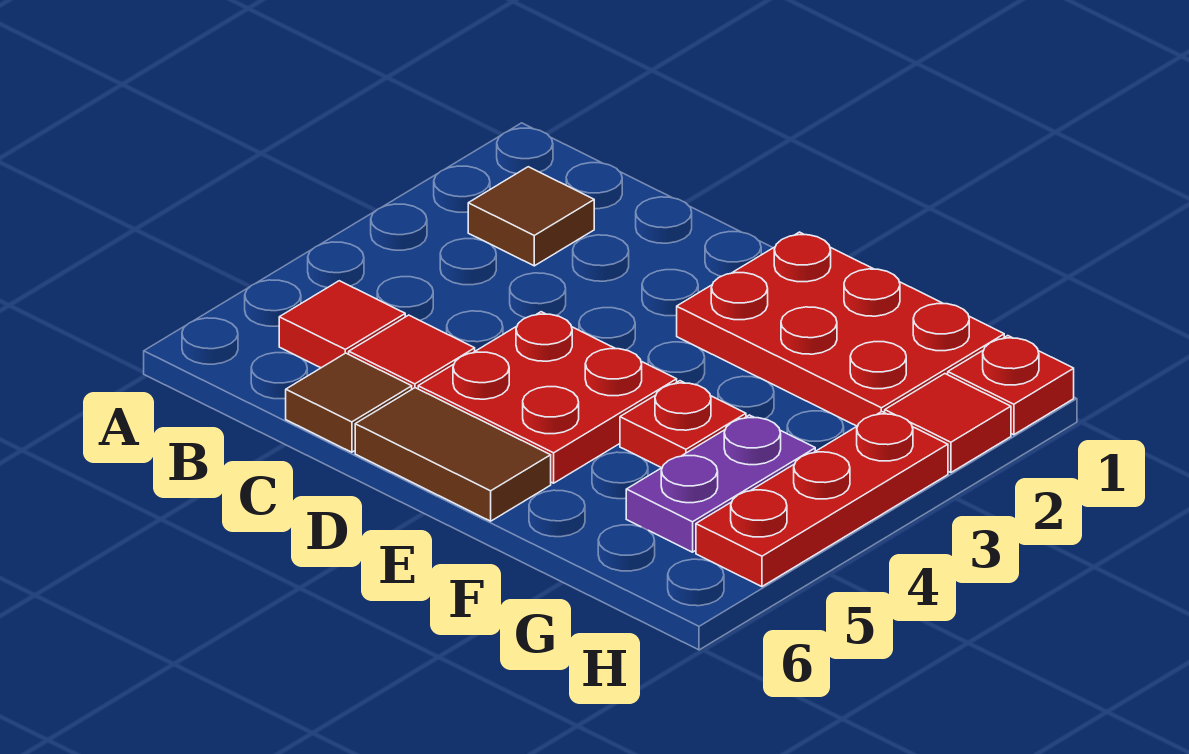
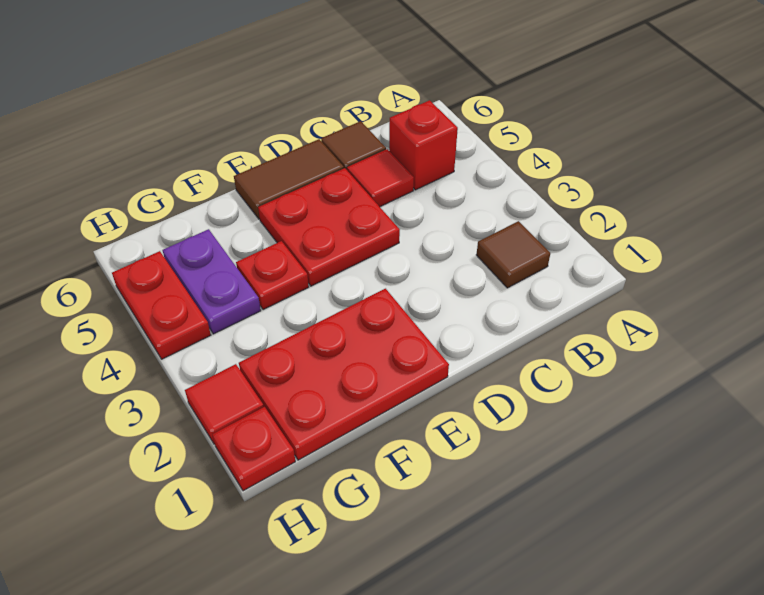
red tile B5 level 1 -> red brick B5 level 1
red plate H3:H5 level 1 -> red plate H4:H5 level 1

